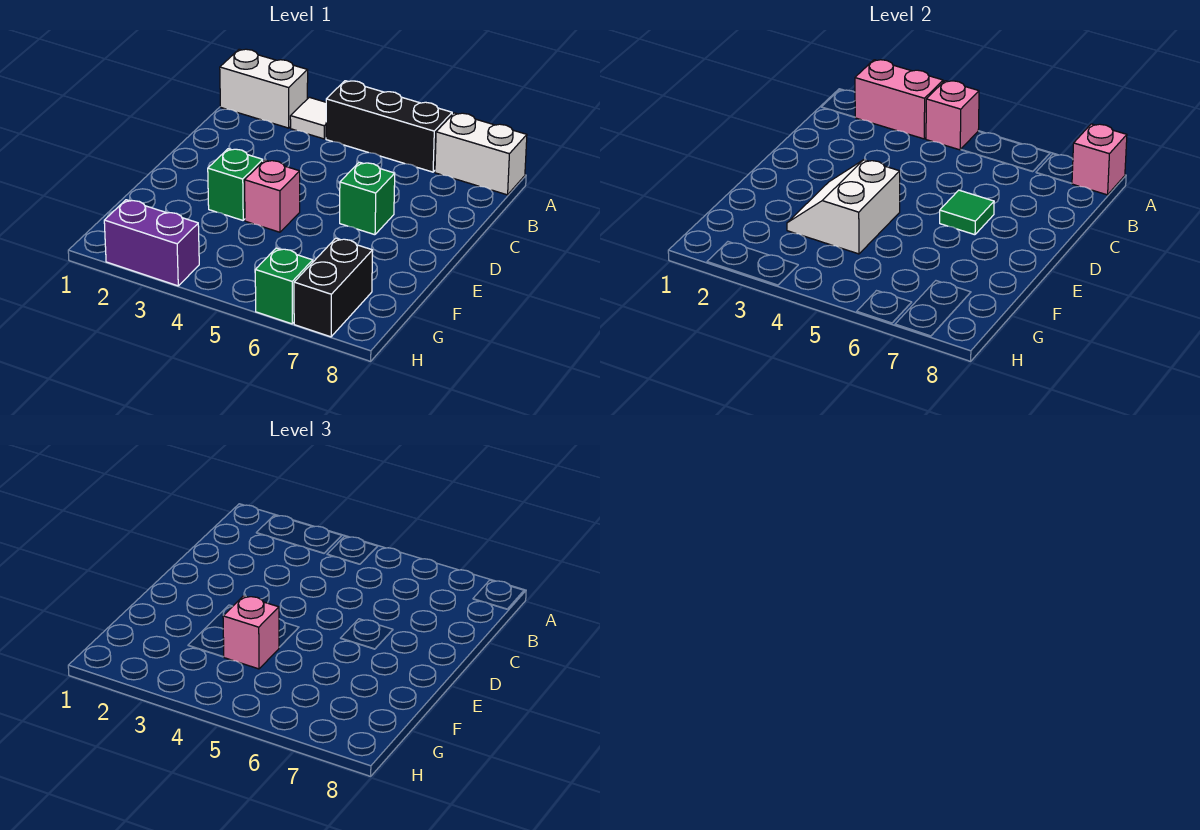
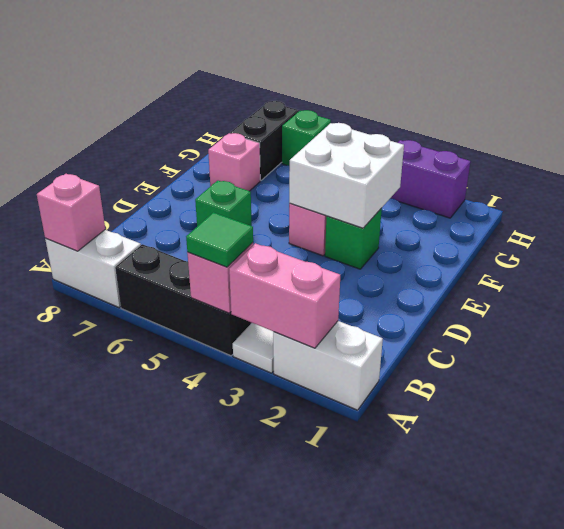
green tile D6 level 2 -> green tile A4 level 3
white slope E3:F4 level 2 top 4 -> white brick E3:F4 level 2
pink brick F4 level 3 -> pink brick F7 level 1

